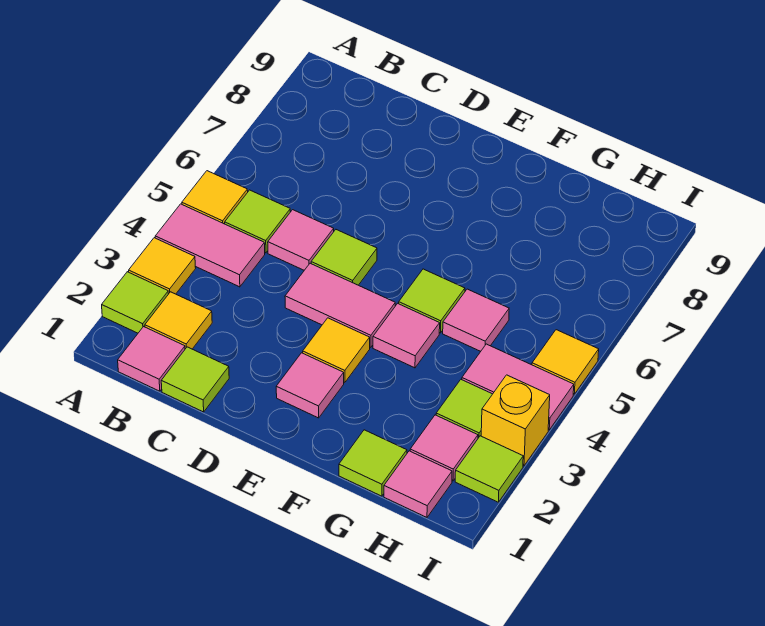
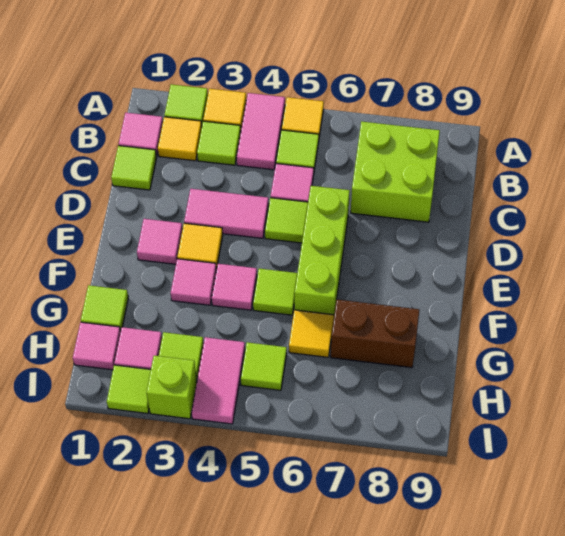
none -> lime tile B3 level 1
none -> lime brick B7:C8 level 1
pink tile D4:E4 level 1 -> pink tile D3:D4 level 1
none -> lime brick D6:F6 level 1
pink tile G5 level 1 -> pink tile F3 level 1
none -> brown brick G7:G8 level 1
none -> lime tile H5 level 1
yellow brick I3 level 1 -> lime brick I3 level 1
yellow tile I5 level 1 -> yellow tile G6 level 1

